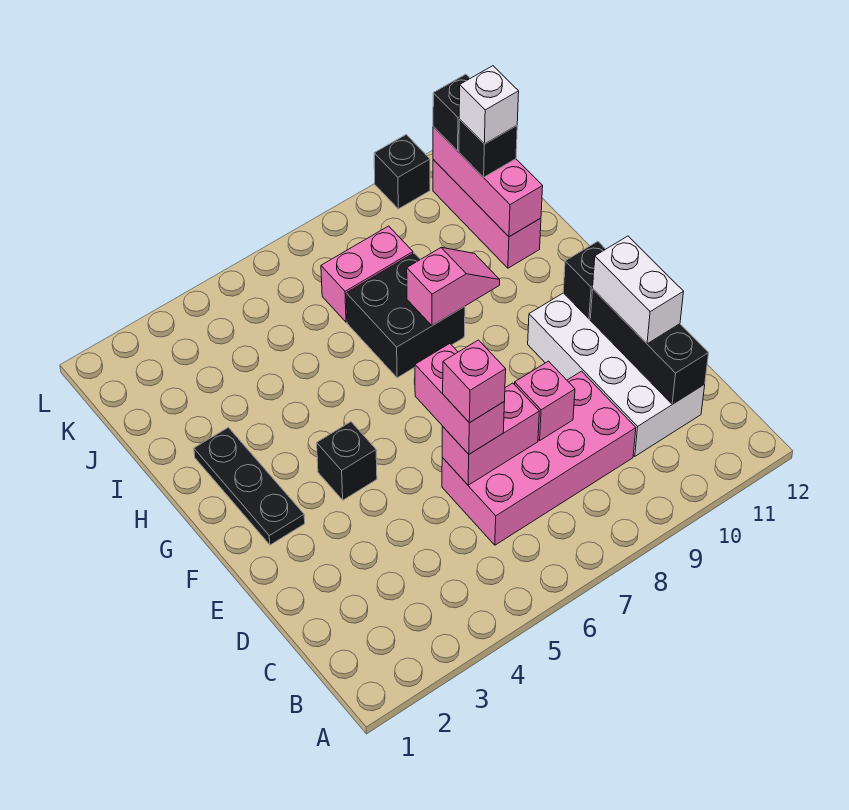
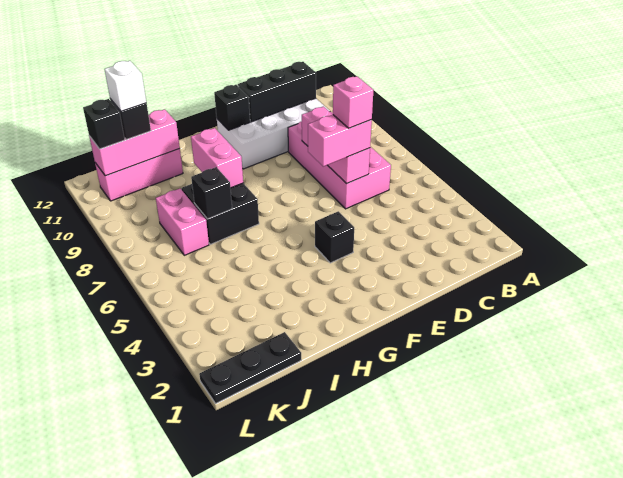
white brick D11:E11 level 3 -> none
black plate F2:H2 level 1 -> black plate J1:L1 level 1
pink slope H8:H9 level 2 top 8 -> pink brick H8:H9 level 2
black brick L10 level 1 -> black brick I7 level 2

